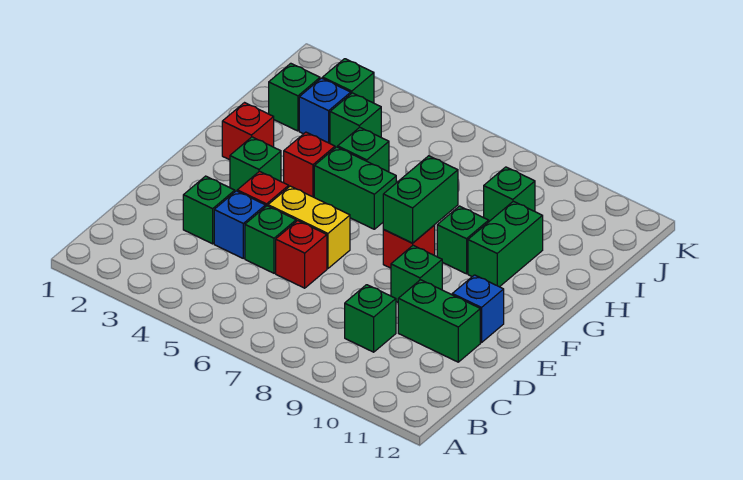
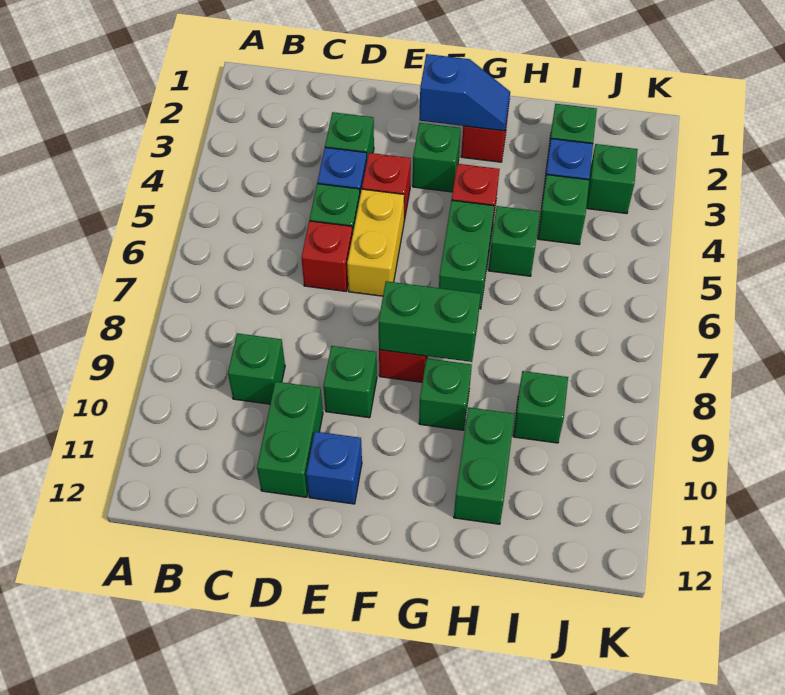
none -> blue slope F2:G2 level 2 top F
green brick G10:H10 level 1 -> green brick H10:H11 level 1

